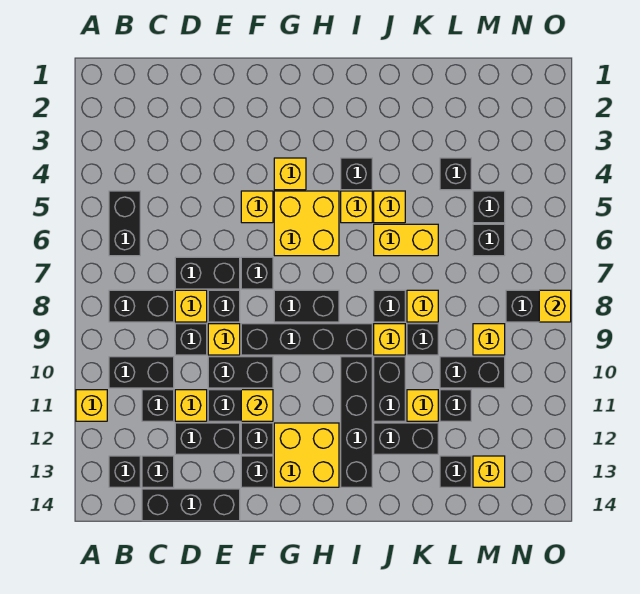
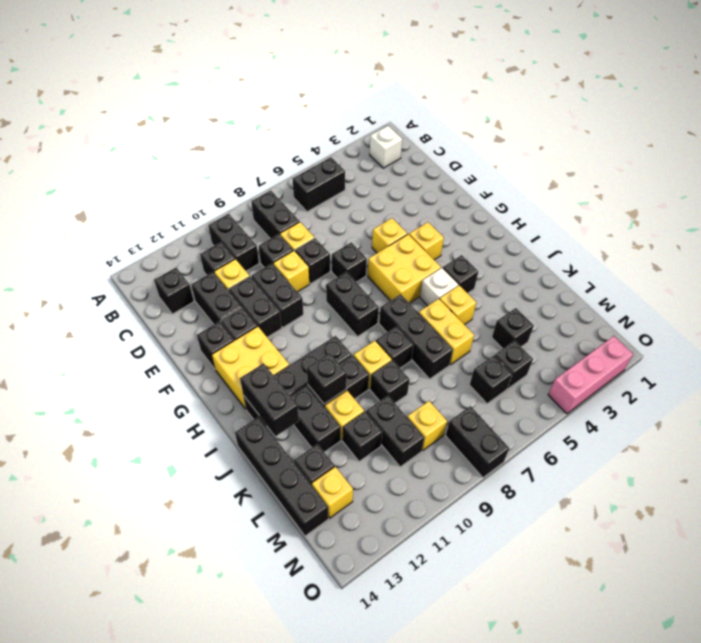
yellow brick A11 level 1 -> none
none -> white brick B2 level 1
black brick B13 level 1 -> black brick J11 level 2
black brick C14:E14 level 1 -> black brick I7:K7 level 1
black brick D7:E7 level 1 -> black brick I13:J13 level 2
black brick F9:I9 level 1 -> black brick J14:M14 level 1
yellow brick F11 level 2 -> none
yellow brick I5 level 1 -> white brick I5 level 1
yellow brick K8 level 1 -> none
none -> pink brick O2:O4 level 1
yellow brick O8 level 2 -> none

